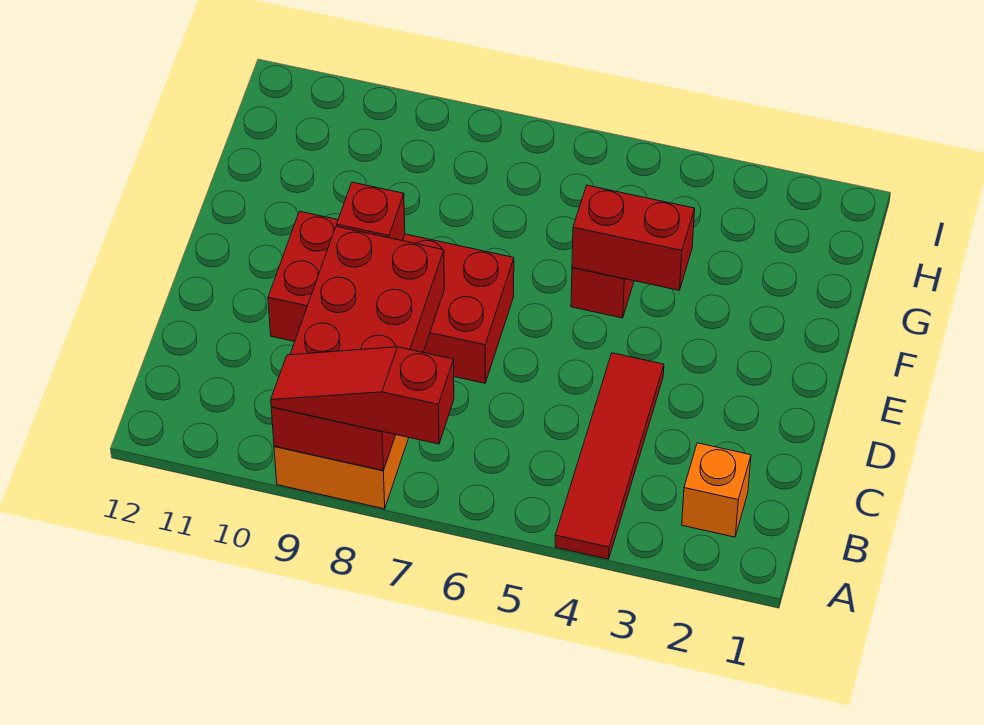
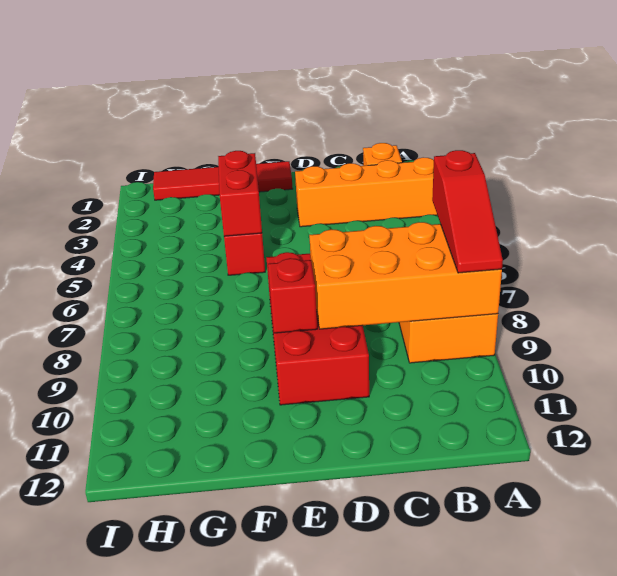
none -> orange brick A3:D3 level 1
red tile A4:D4 level 1 -> red tile E1:H1 level 1
red brick A8:D9 level 2 -> orange brick A8:D9 level 2

